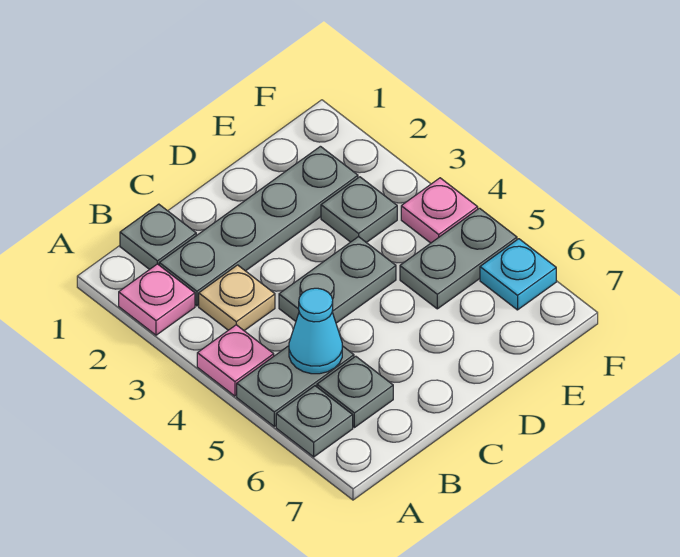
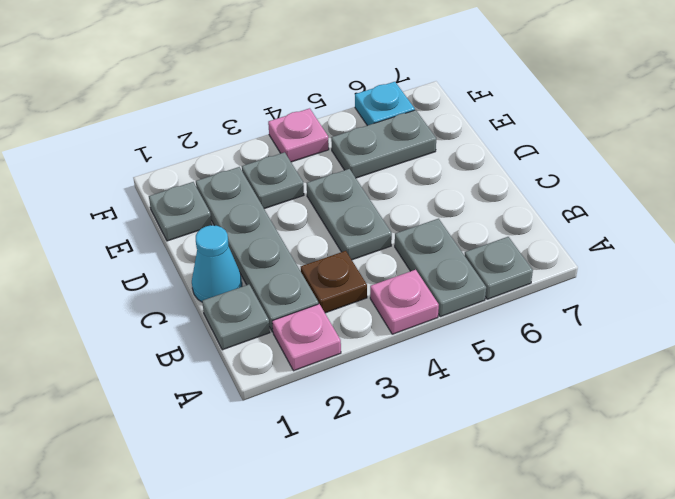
tan plate B3 level 1 -> brown plate B3 level 1
cyan cone B5 level 2 -> cyan cone C1 level 1
grey plate B6 level 1 -> grey plate E1 level 1
grey plate E5:F5 level 1 -> grey plate E5:E6 level 1

